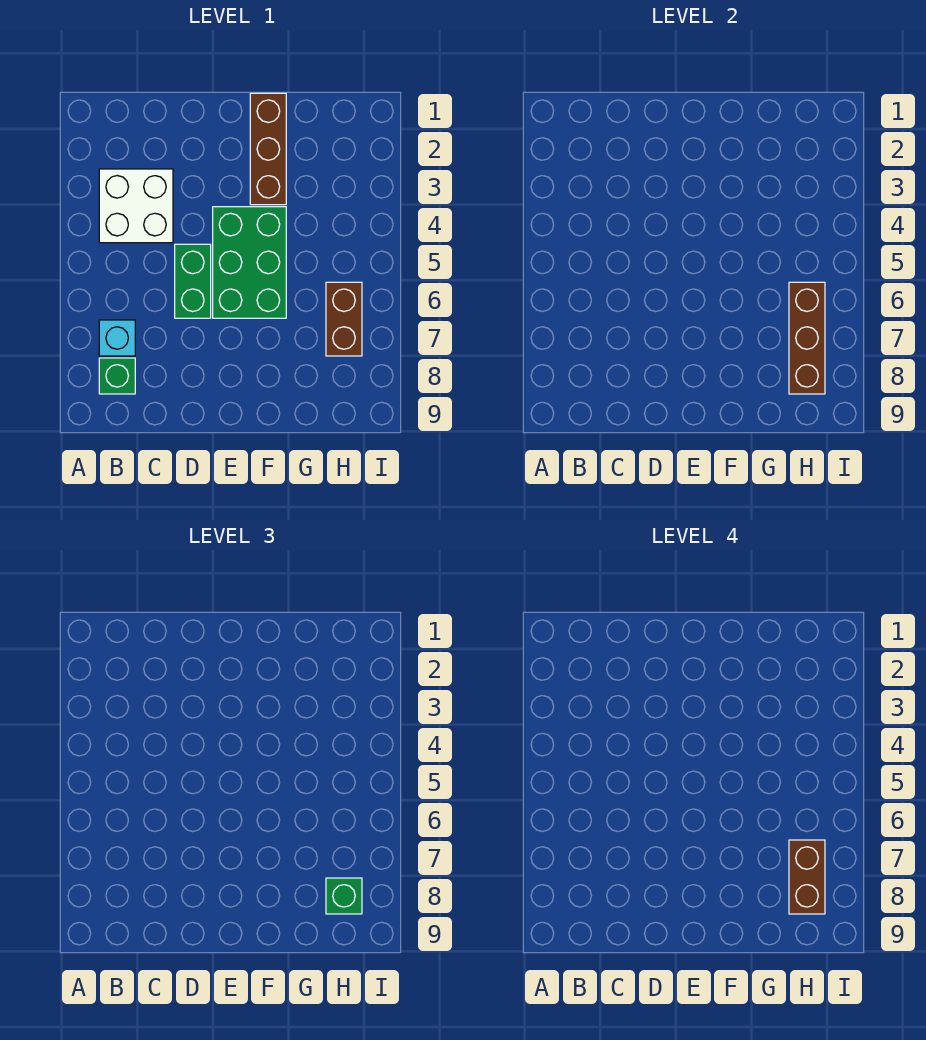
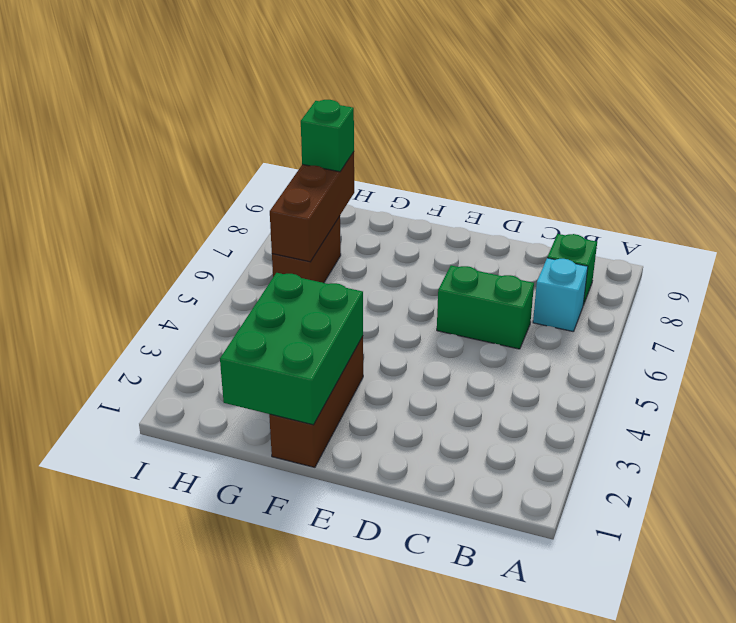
white brick B3:C4 level 1 -> none
green brick D5:D6 level 1 -> green brick C6:D6 level 1
green brick E4:F6 level 1 -> green brick F1:G3 level 2
brown brick H7:H8 level 4 -> none

